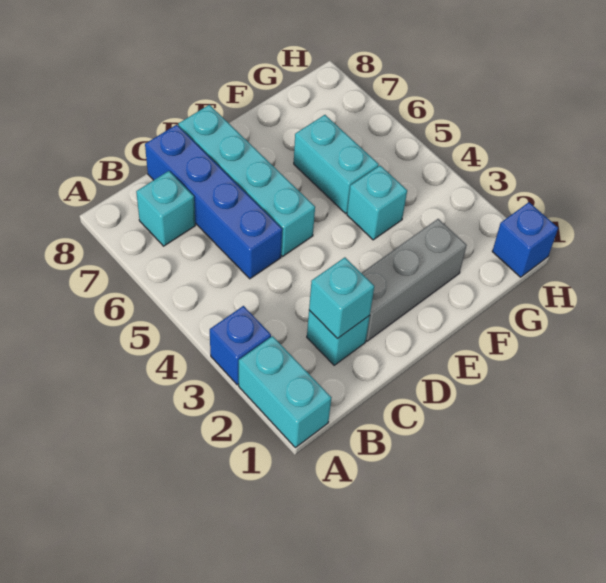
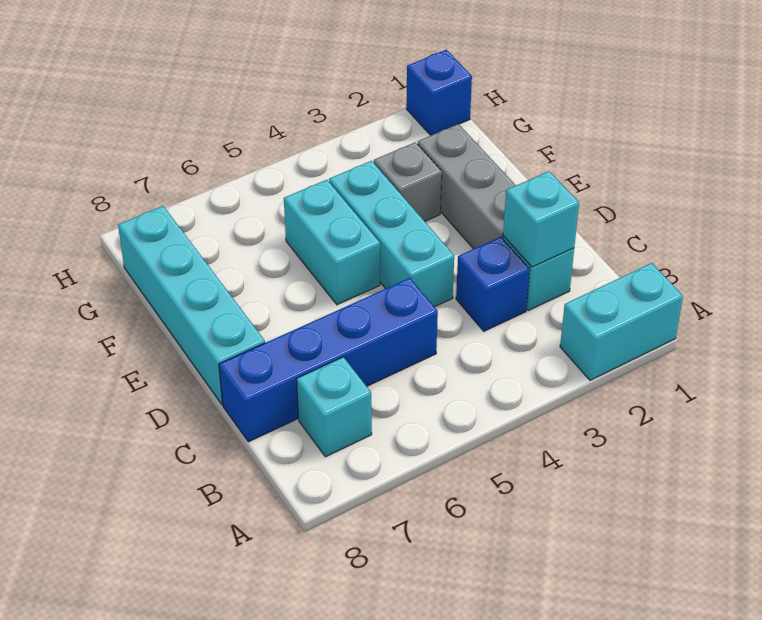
blue brick A3 level 1 -> blue brick C3 level 1
cyan brick D5:D8 level 1 -> cyan brick D8:G8 level 1
none -> grey brick F3 level 1
cyan brick F4 level 1 -> cyan brick D4:F4 level 1
cyan brick F5:F6 level 1 -> cyan brick E5:F5 level 1

